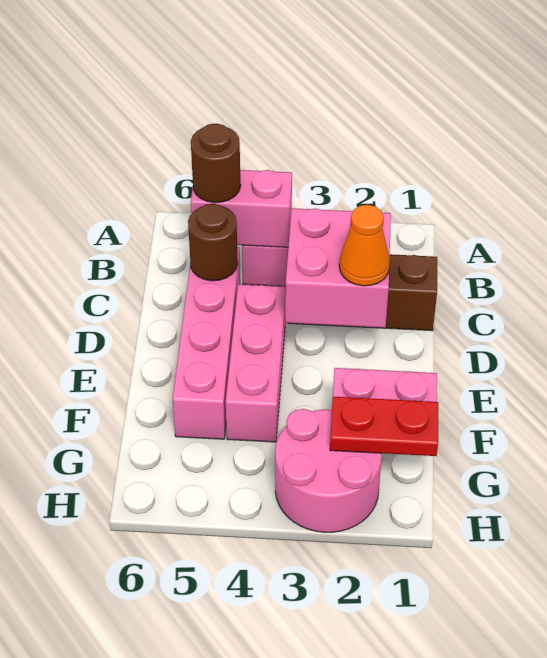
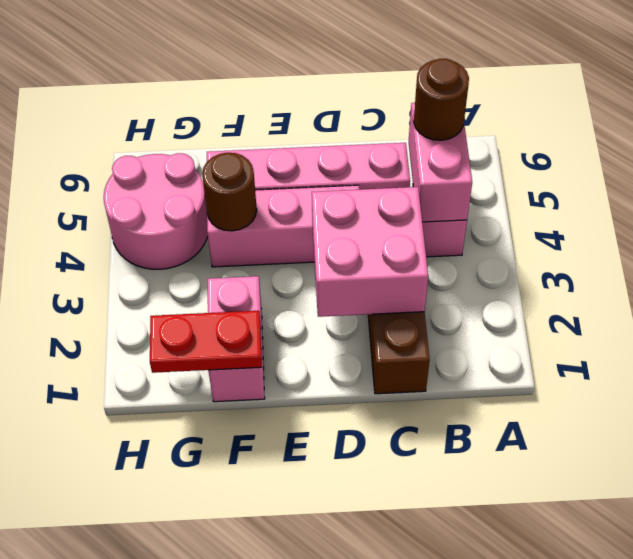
brown round brick C5 level 2 -> brown round brick F4 level 2
orange cone D2 level 3 -> none
red plate G1:G2 level 2 -> red plate F1:G1 level 2
pink round brick G2:H3 level 1 -> pink round brick G4:H5 level 1

